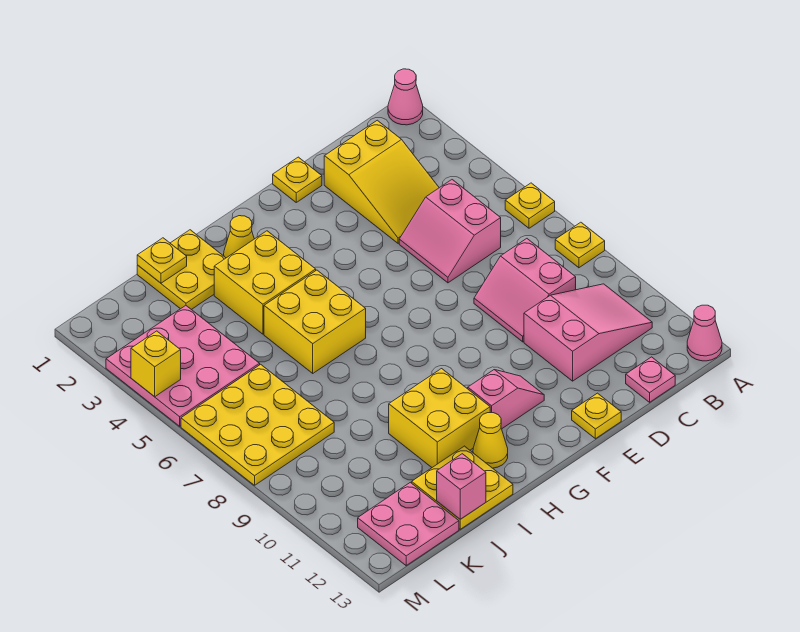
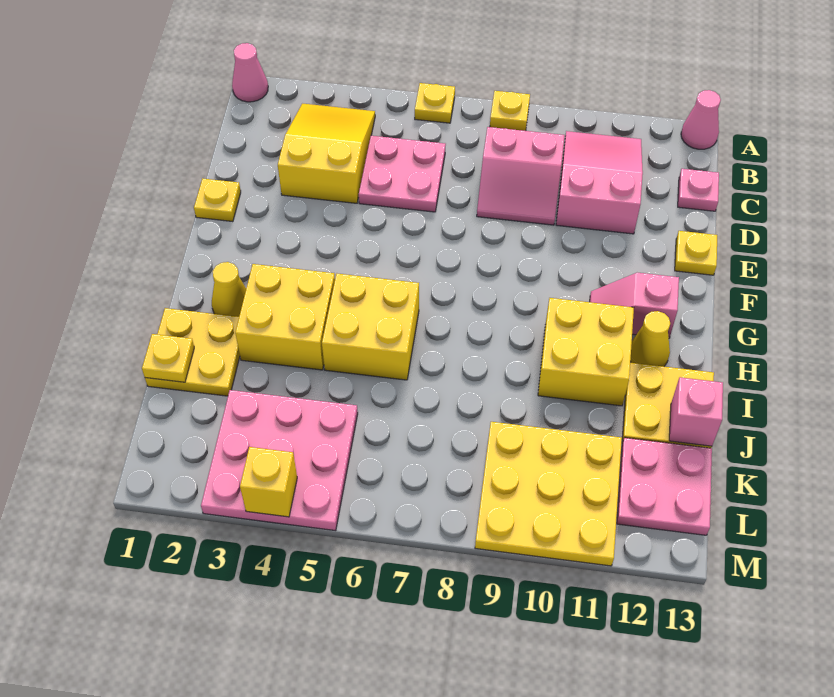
yellow slope C2:D4 level 1 top 2 -> yellow slope B3:D4 level 1 top D
pink slope C5:D6 level 1 top C -> pink plate C5:D6 level 1
pink slope F11:G11 level 1 top G -> pink slope G11:G12 level 1 top 12
yellow plate K6:M8 level 1 -> yellow plate K9:M11 level 1

